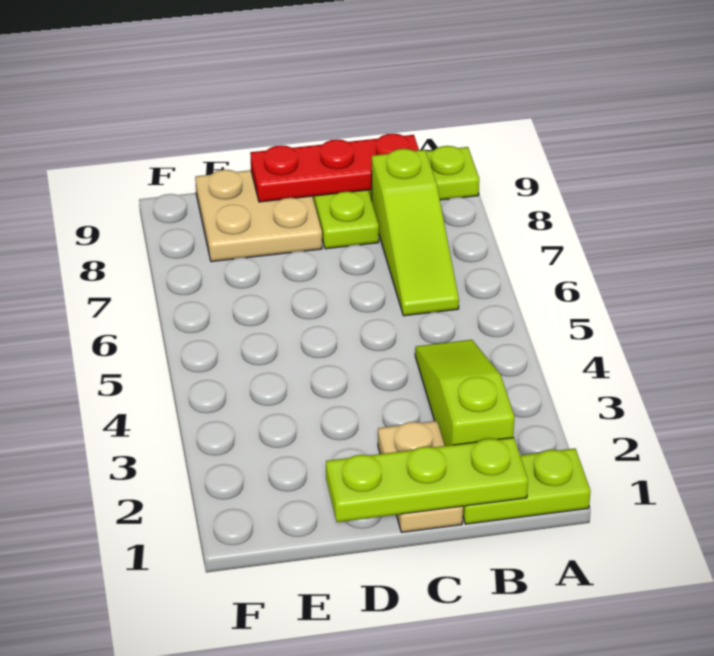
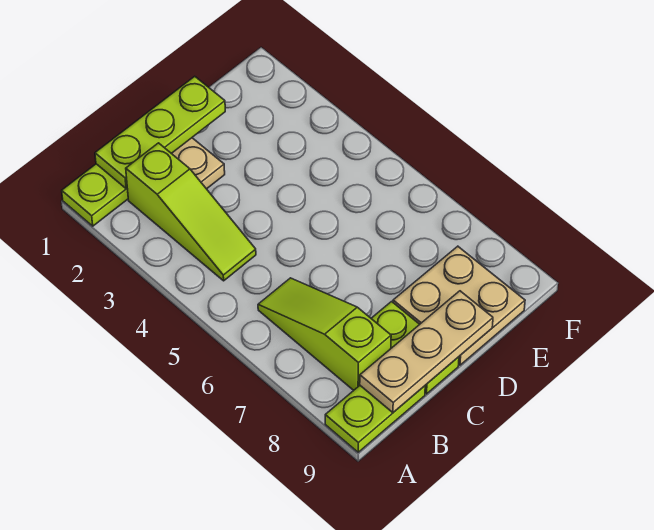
red plate B9:D9 level 2 -> tan plate B9:D9 level 2

